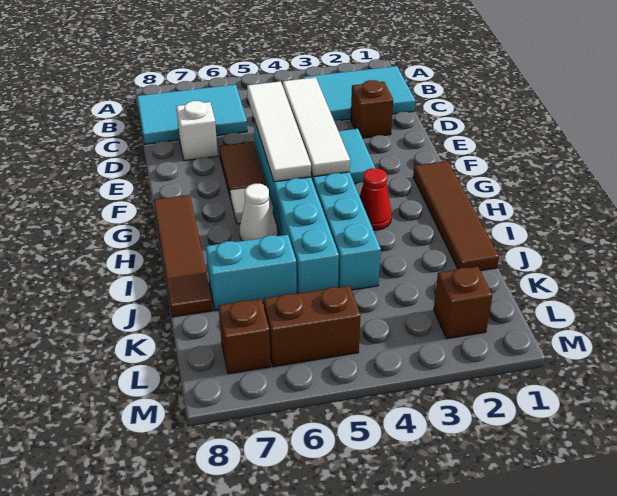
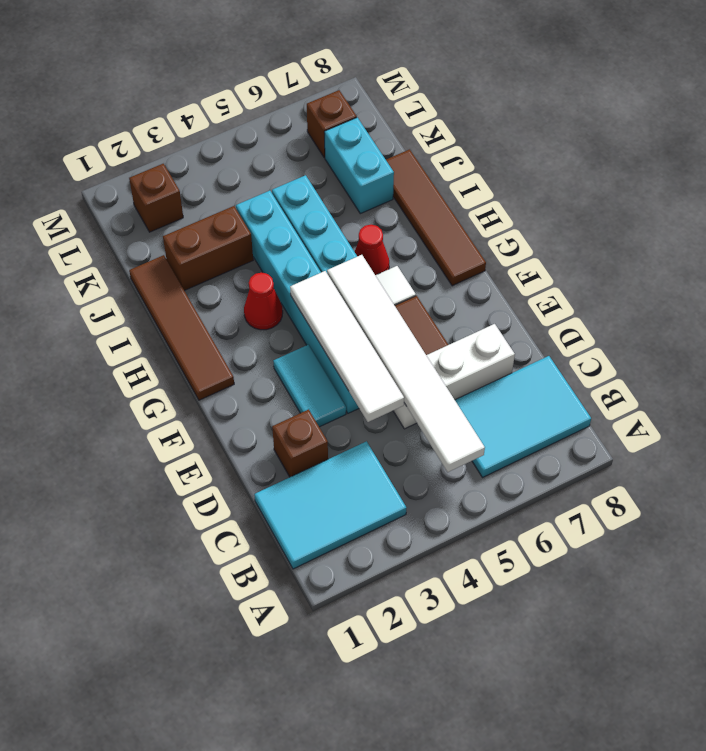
white tile D5:G5 level 2 -> white tile B5:G5 level 2
white brick D7 level 1 -> white brick D5:D7 level 1
white cone H6 level 1 -> red cone H6 level 1
cyan brick J6:J7 level 1 -> cyan brick J7:K7 level 1
brown brick L5:L6 level 1 -> brown brick J2:J3 level 1

